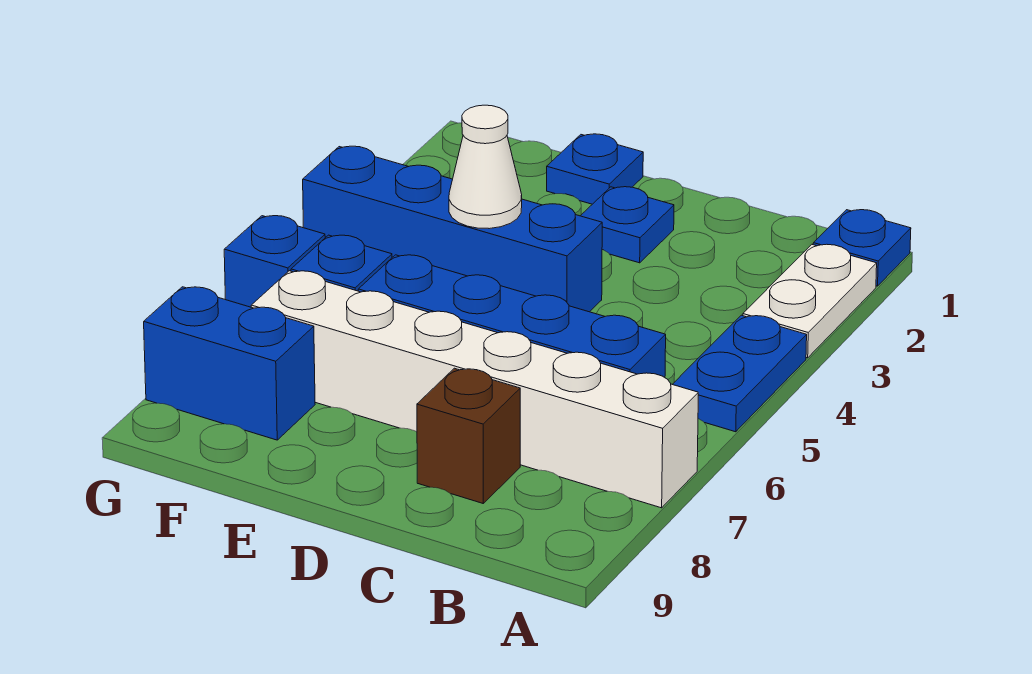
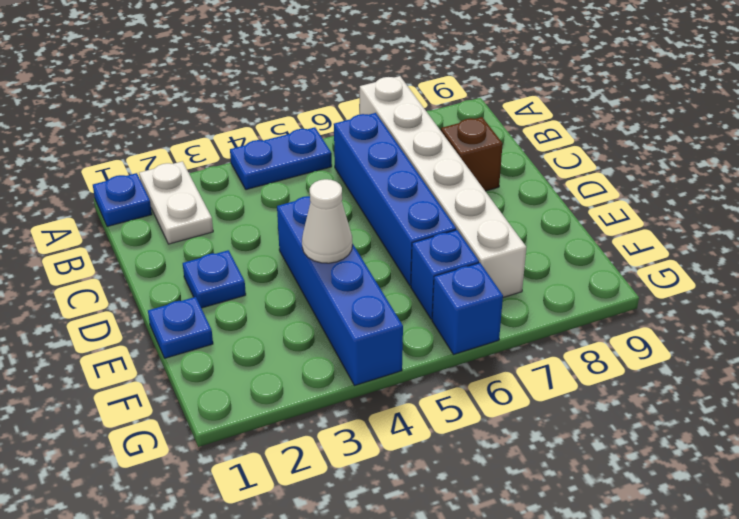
white plate A2:A3 level 1 -> white plate A2:B2 level 1
blue brick F8:G8 level 1 -> none

